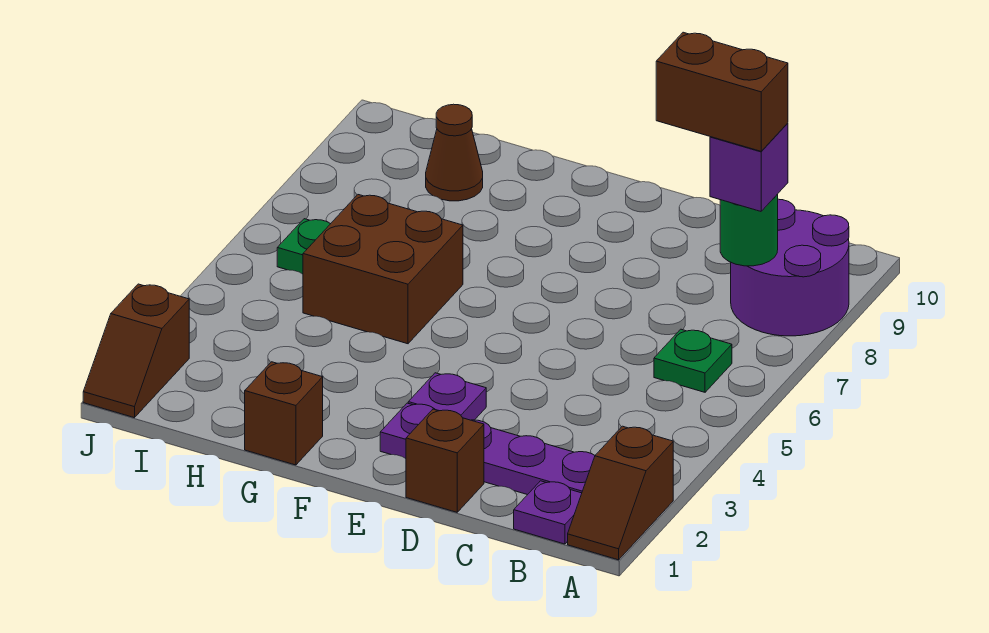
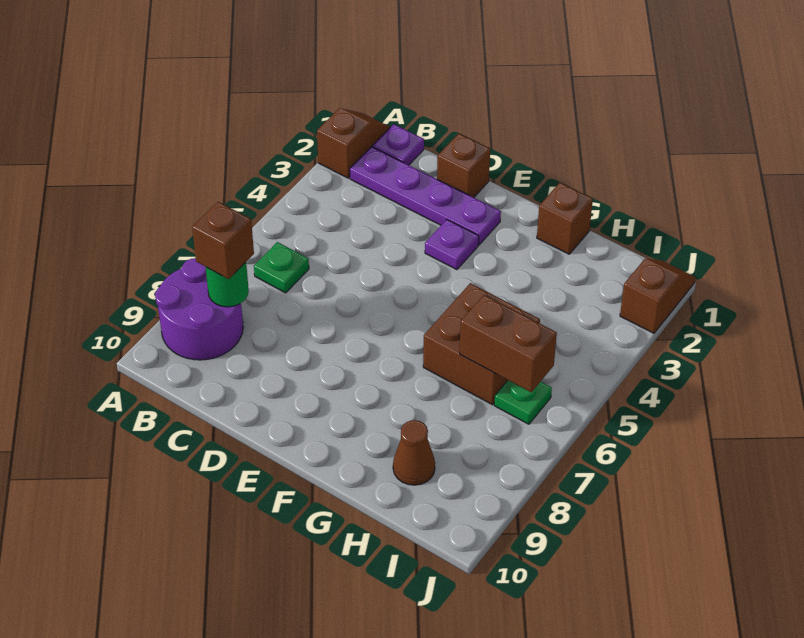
purple brick B8 level 3 -> brown brick B8 level 3
brown brick B8:C8 level 4 -> brown brick H6:I6 level 2

